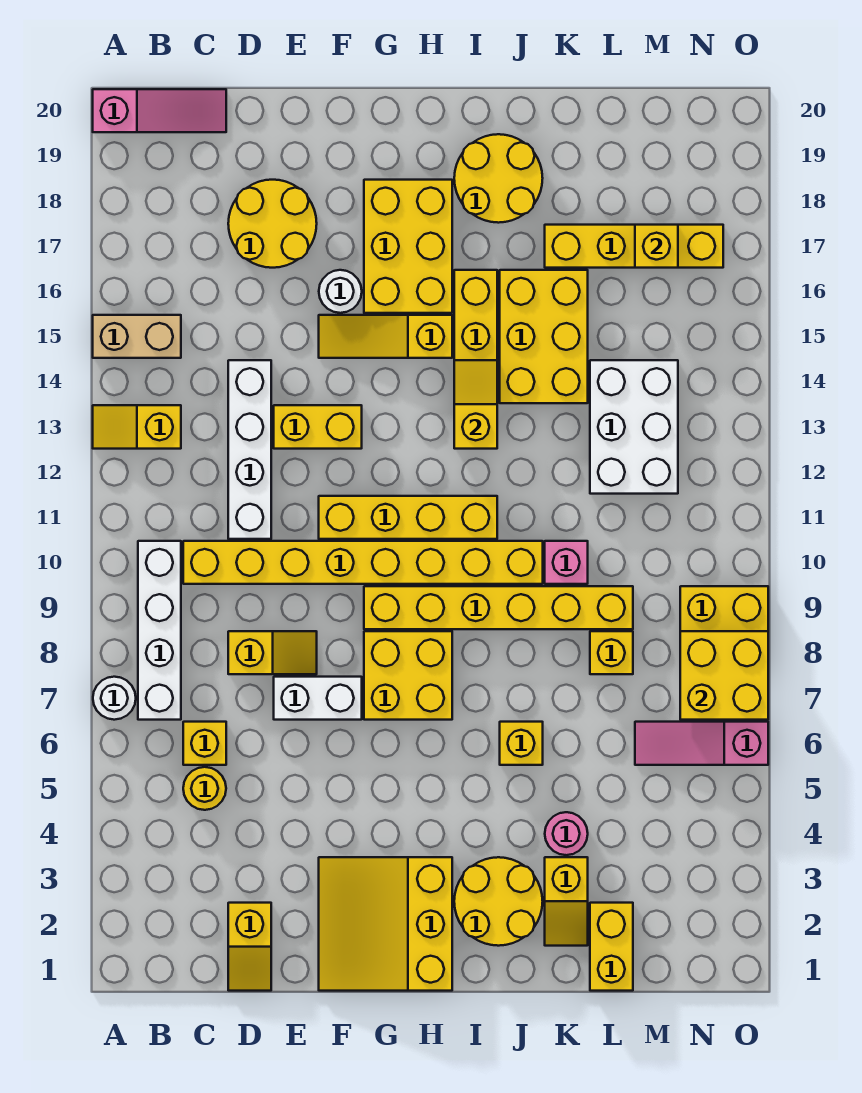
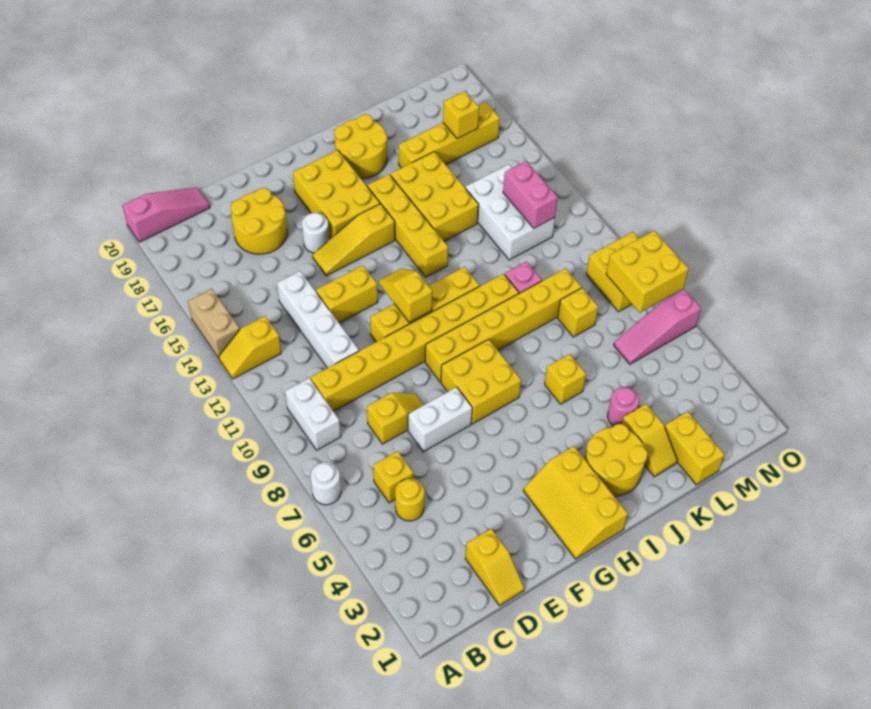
tan brick A15:B15 level 1 -> tan brick A14:A15 level 1
white brick B7:B10 level 1 -> white brick B9:B10 level 1
yellow slope F1:H3 level 1 top H -> yellow slope G1:H3 level 1 top H
yellow slope I13:I14 level 2 top 13 -> yellow slope G11:G12 level 2 top 11
none -> pink brick M12:M13 level 2

